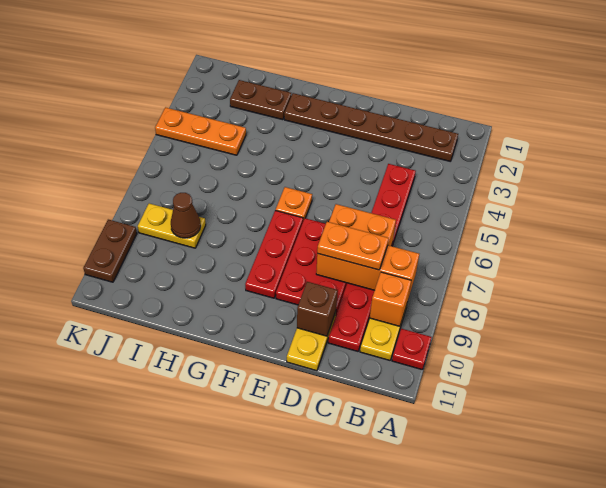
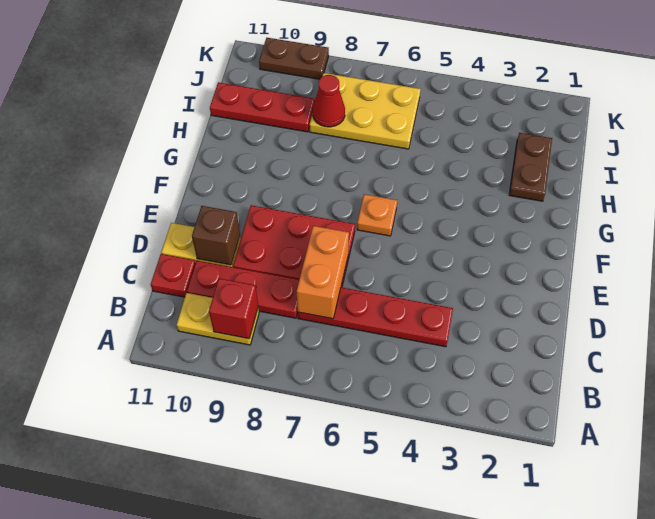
red plate A10 level 1 -> red plate C11 level 1
brown plate B2:G2 level 1 -> none
orange brick B8:D8 level 2 -> none
orange brick B9 level 2 -> red brick B9 level 2
orange plate C8:D8 level 3 -> none
red plate F7:F9 level 1 -> red plate I9:I11 level 1
orange plate I4:K4 level 1 -> none
yellow plate I8:J8 level 1 -> yellow plate I6:J8 level 1
brown cone I8 level 2 -> red cone I8 level 2

